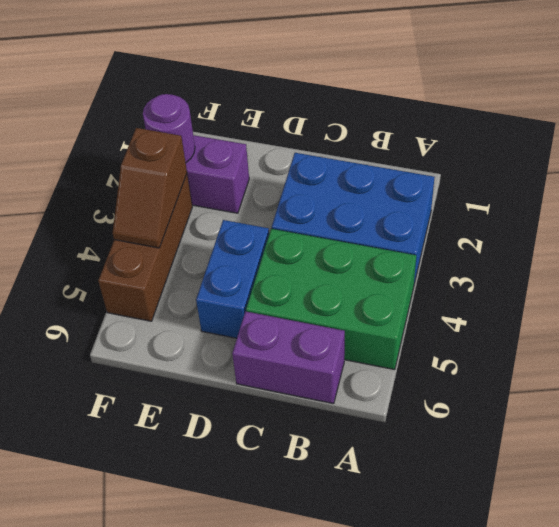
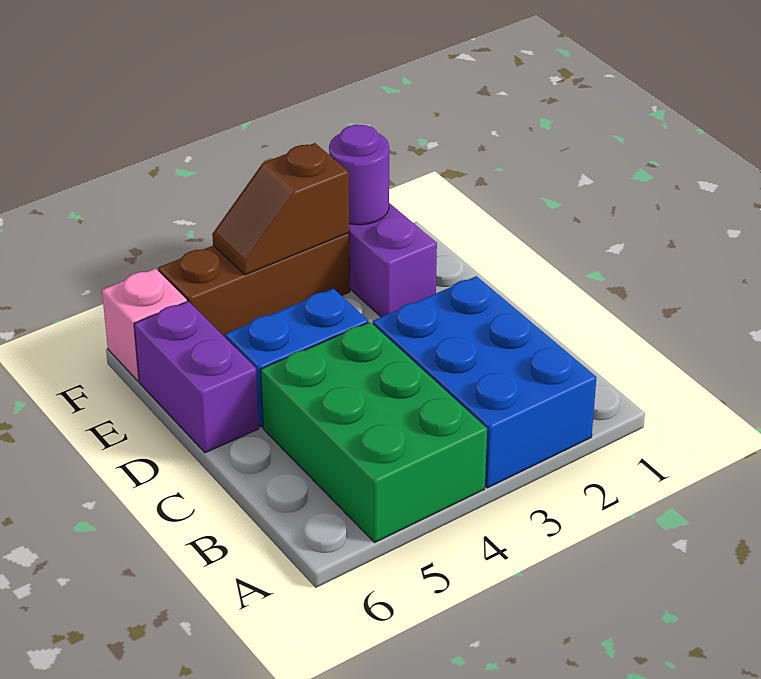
purple brick B6:C6 level 1 -> purple brick D6:E6 level 1
none -> pink brick F6 level 1

